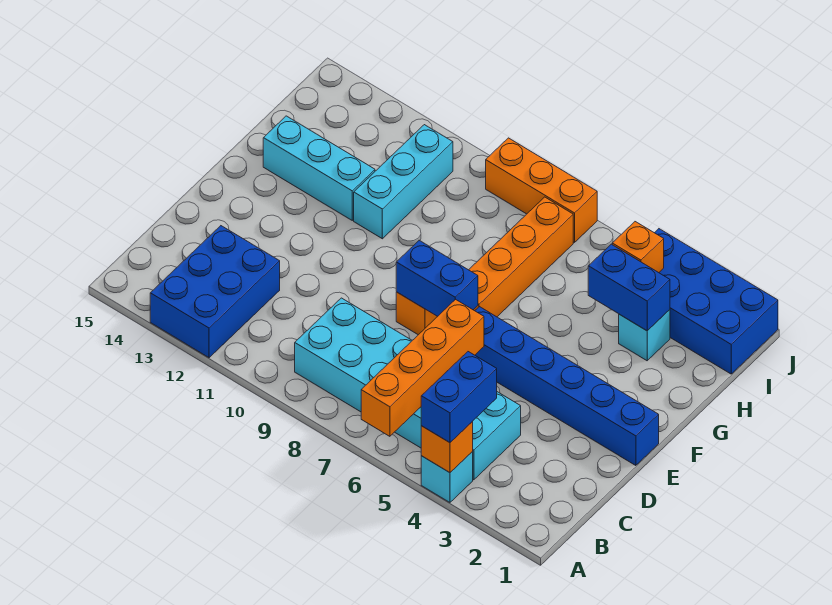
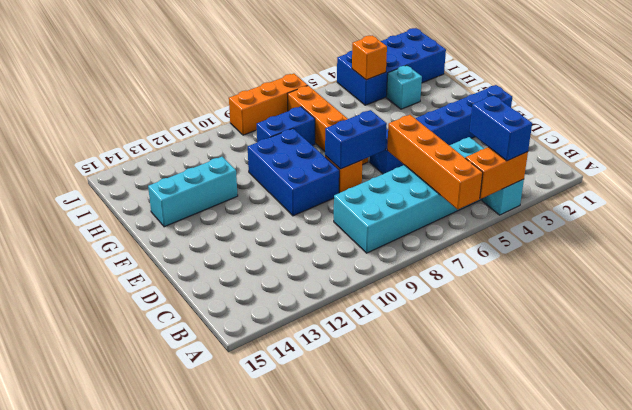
orange brick A4 level 2 -> orange brick A4:A5 level 2
blue brick A12:C13 level 1 -> blue brick E9:G10 level 1
cyan brick G11:I11 level 1 -> none
blue brick H3:H4 level 2 -> blue brick H8:H9 level 1

